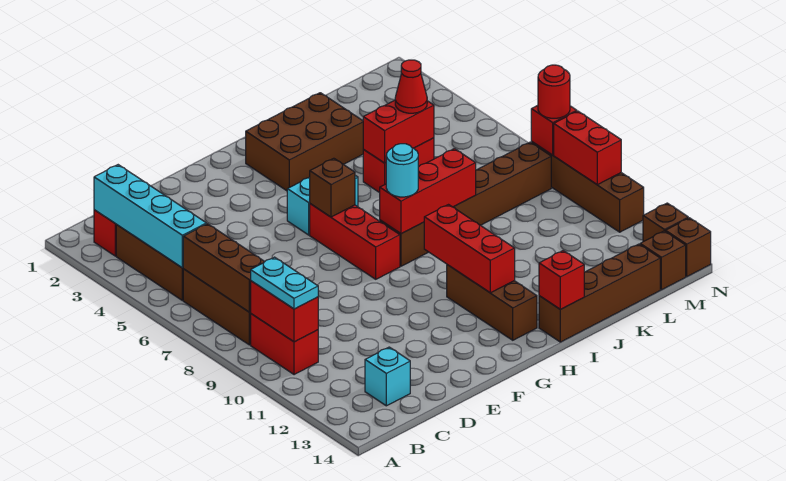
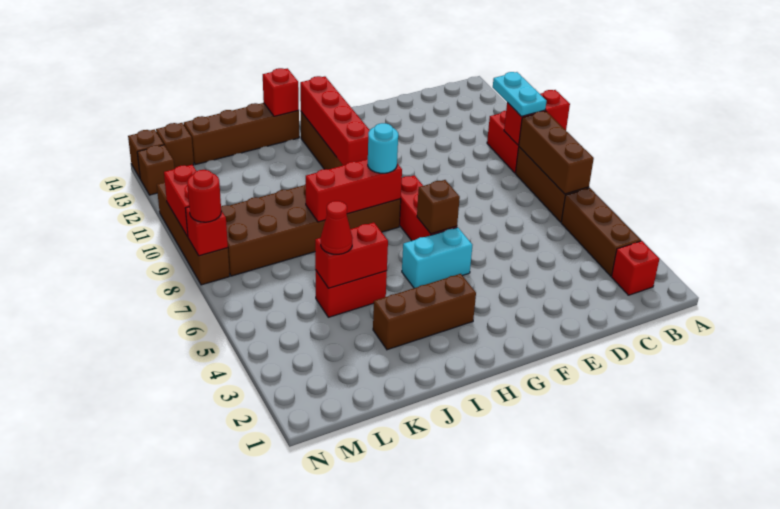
cyan brick B2:B5 level 2 -> none
red brick B9:B10 level 2 -> red brick A9:B9 level 2
cyan brick C13 level 1 -> none
brown brick H2:J3 level 1 -> brown brick H3:J3 level 1
brown brick H8:M8 level 1 -> brown brick H8:M9 level 1
red brick H10:H12 level 2 -> red brick H10:H13 level 2

